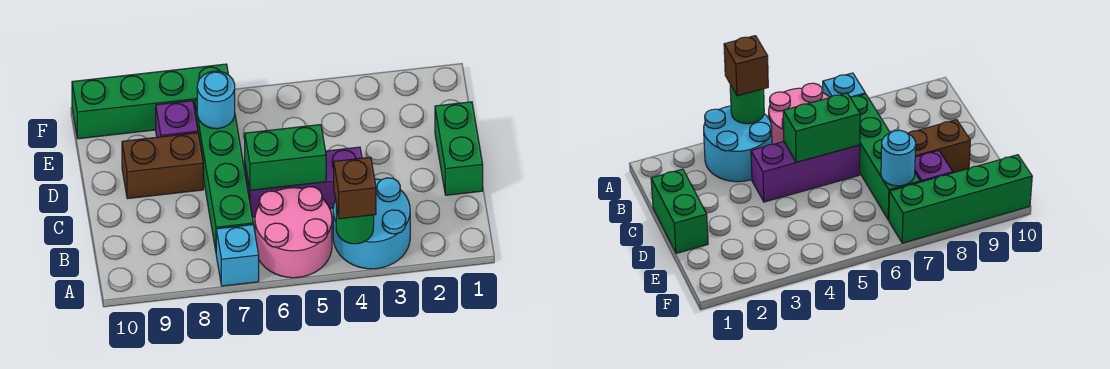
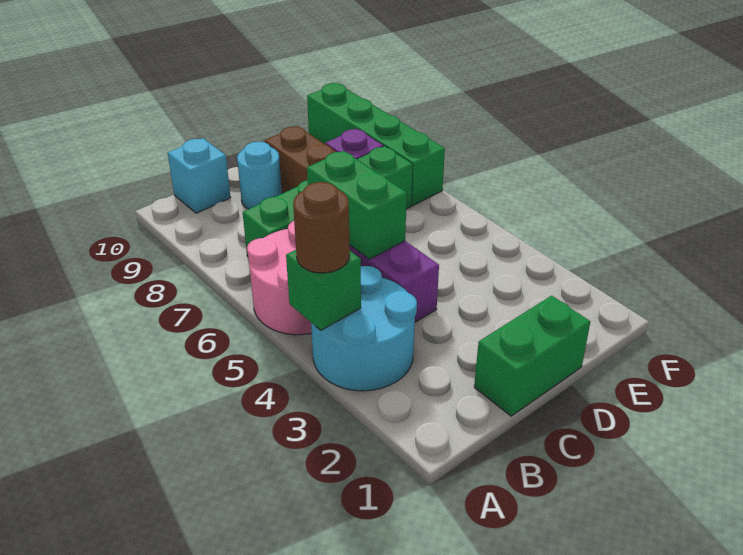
green round brick A4 level 2 -> green brick A4 level 2
brown brick A4 level 3 -> brown round brick A4 level 3
cyan brick A7 level 1 -> cyan brick B10 level 1
cyan round brick E7 level 2 -> cyan round brick C9 level 1

